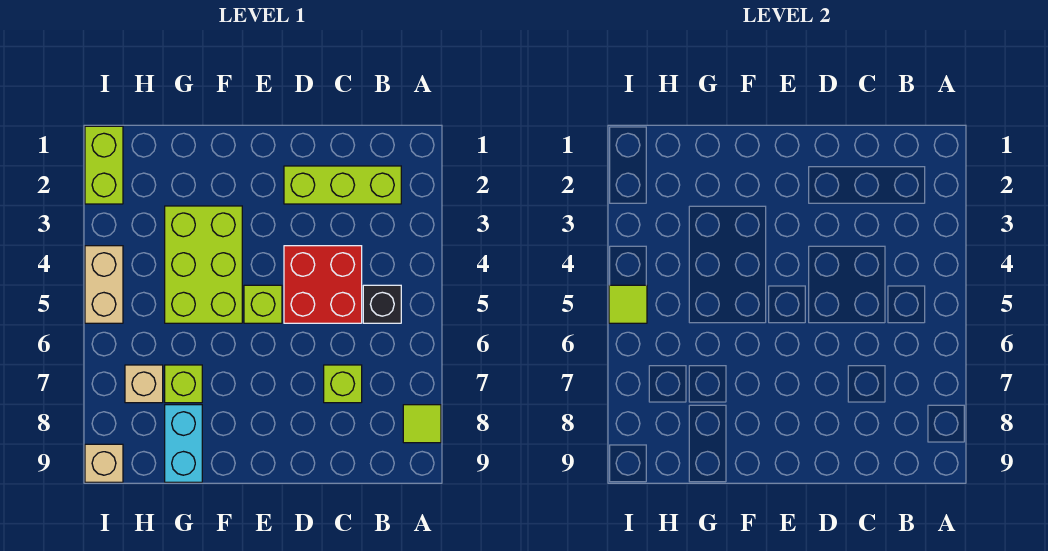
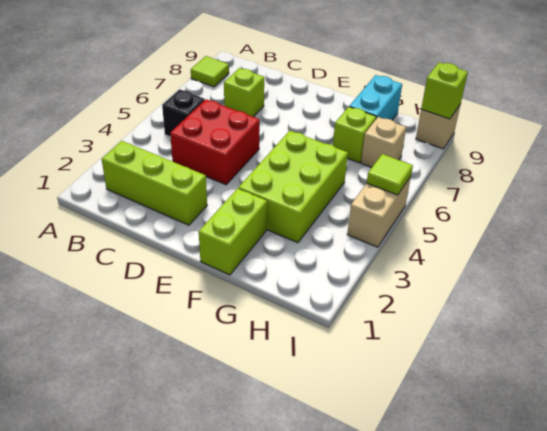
lime brick E5 level 1 -> lime brick I9 level 2
lime brick I1:I2 level 1 -> lime brick F1:F2 level 1

